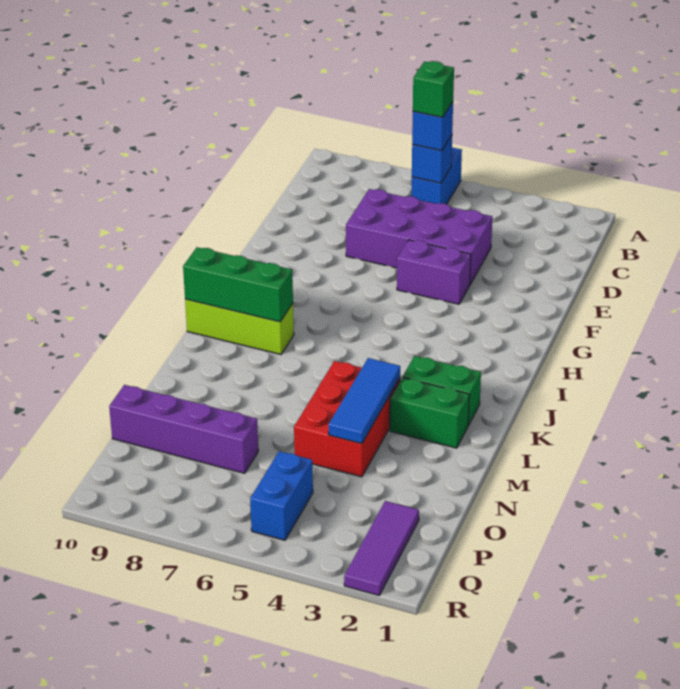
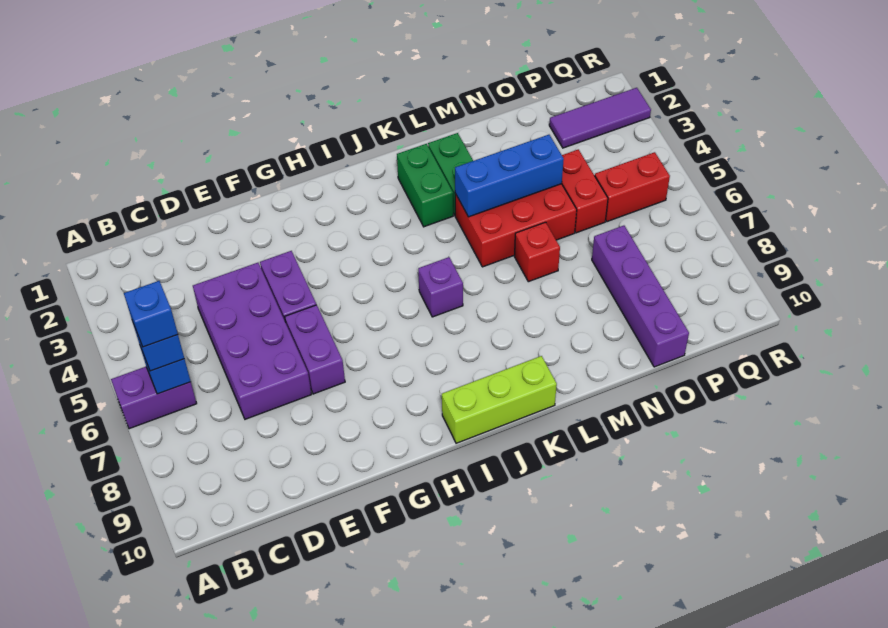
blue brick A6:B6 level 1 -> purple brick A6:B6 level 1
green brick B6 level 4 -> blue brick B6 level 4
none -> purple brick F6:F7 level 1
none -> purple brick J6 level 1
lime brick J8:J10 level 1 -> lime brick I10:K10 level 1
green brick J8:J10 level 2 -> none
blue tile L4:N4 level 2 -> blue brick L4:N4 level 2
none -> red brick M6 level 1
none -> red brick O4:O5 level 1
blue brick P5:Q5 level 1 -> red brick P5:Q5 level 1

